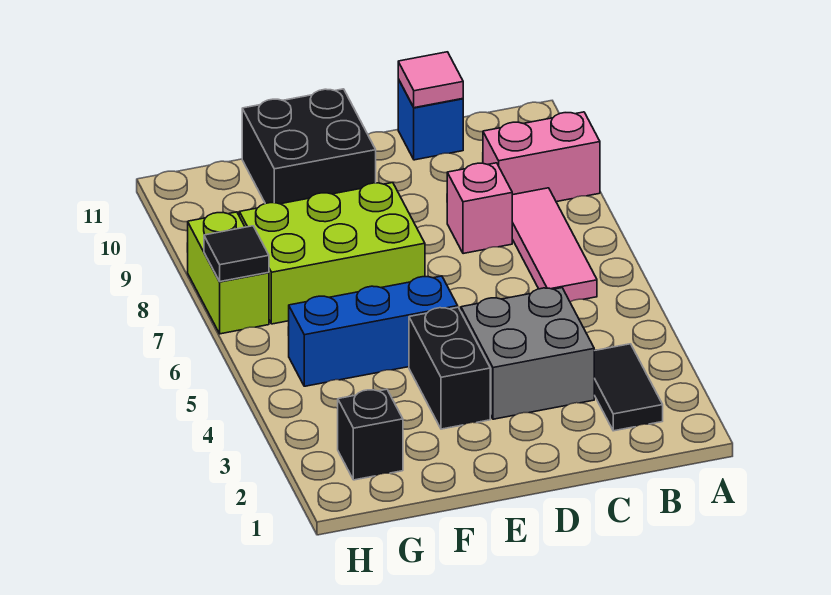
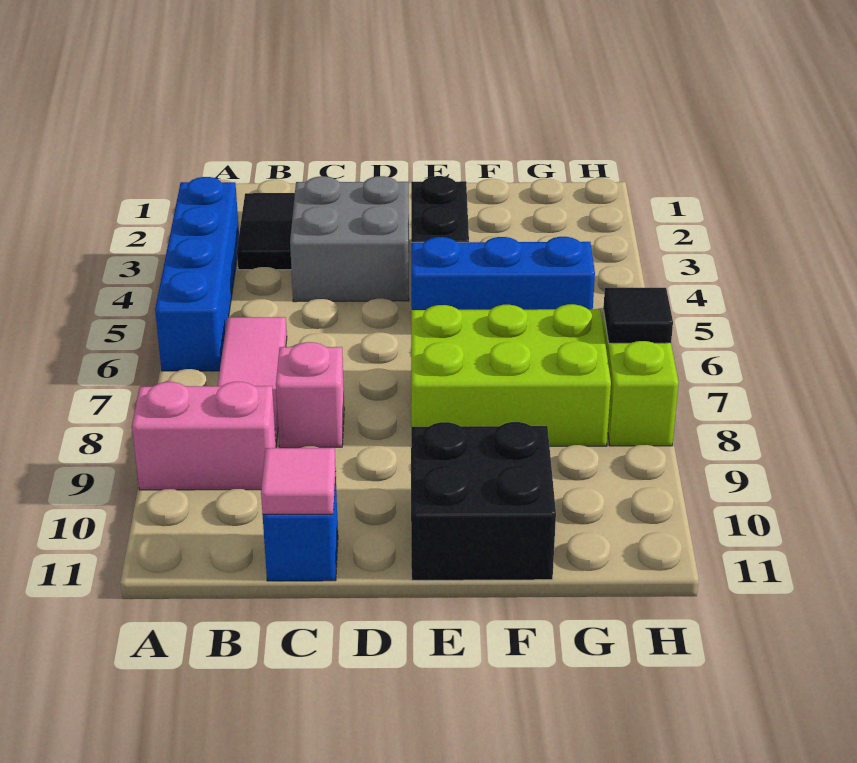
none -> blue brick A3:A6 level 1
black brick G2 level 1 -> none

